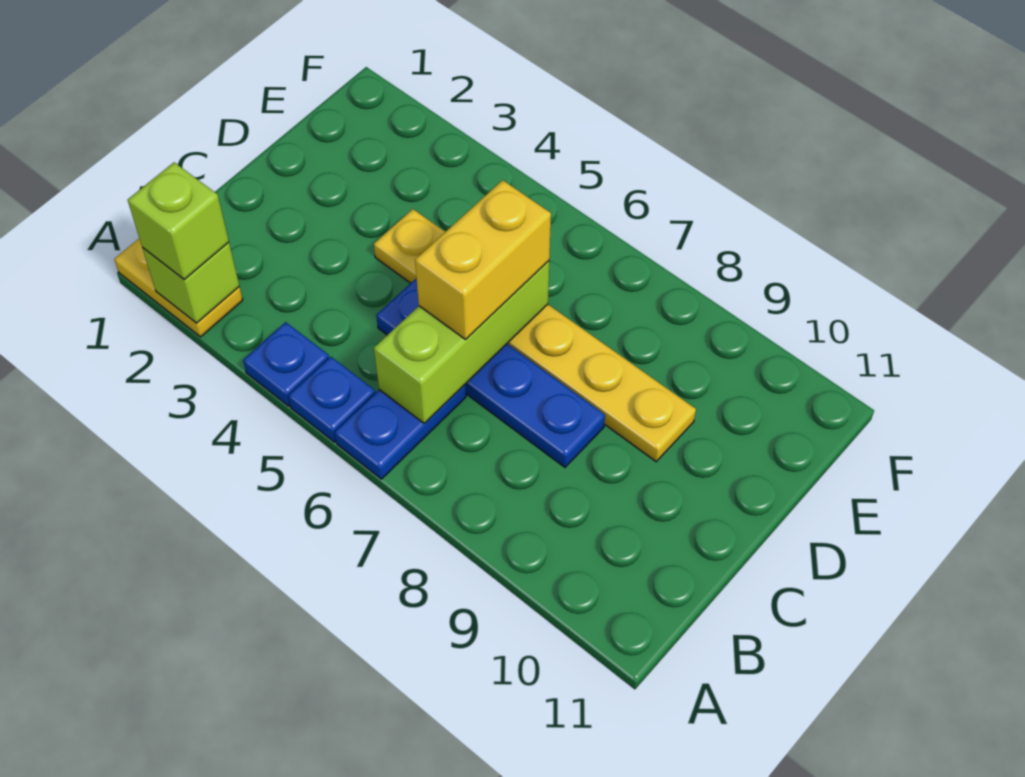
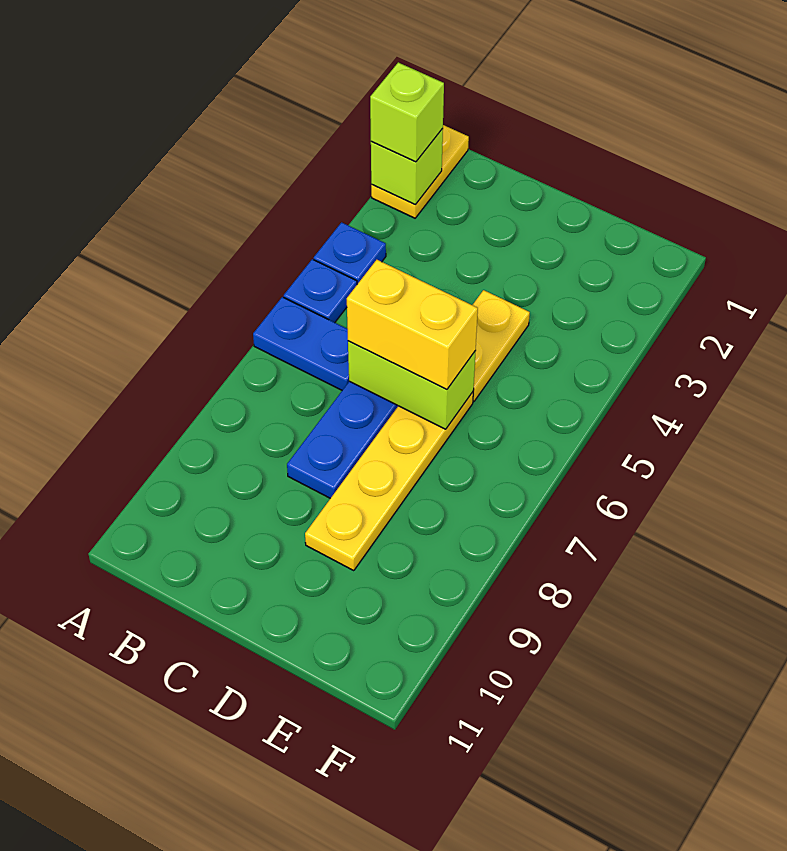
lime brick B6:D6 level 2 -> lime brick C6:D6 level 2

